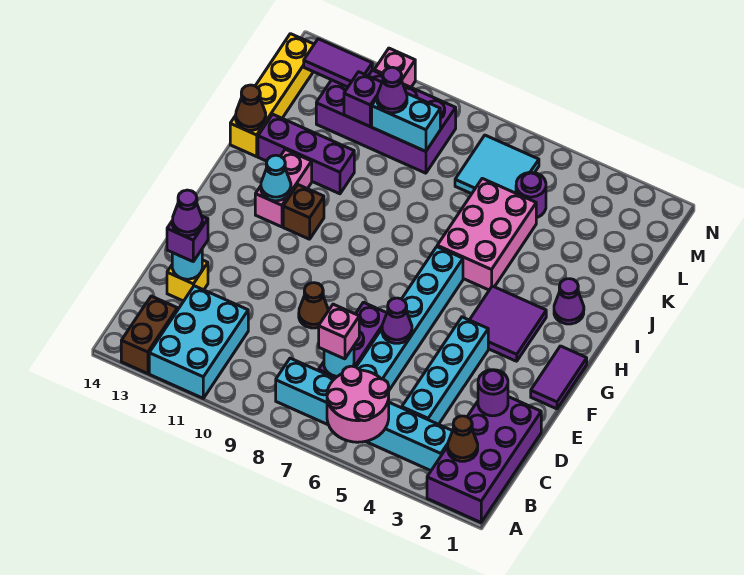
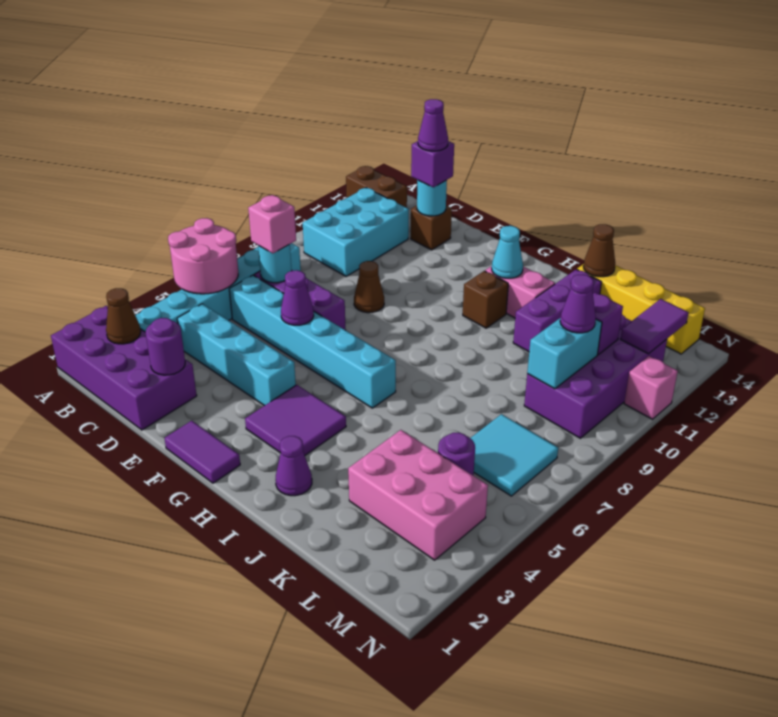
cyan brick A11:C12 level 1 -> cyan brick B10:C12 level 1
yellow brick D13 level 1 -> brown brick D13 level 1
pink brick I5:K6 level 1 -> pink brick K3:M4 level 1

